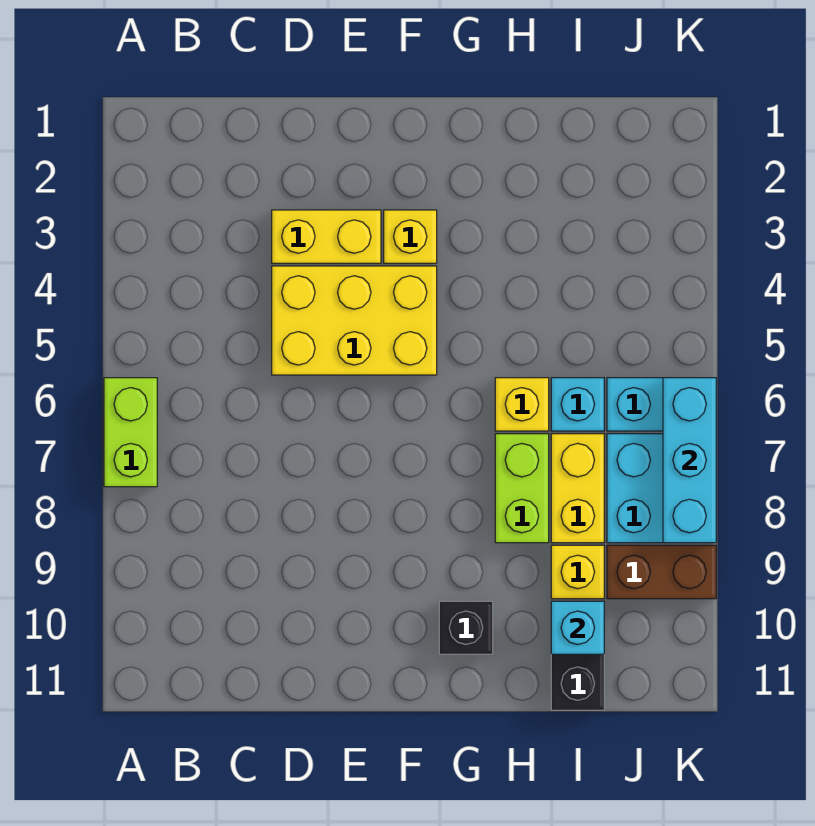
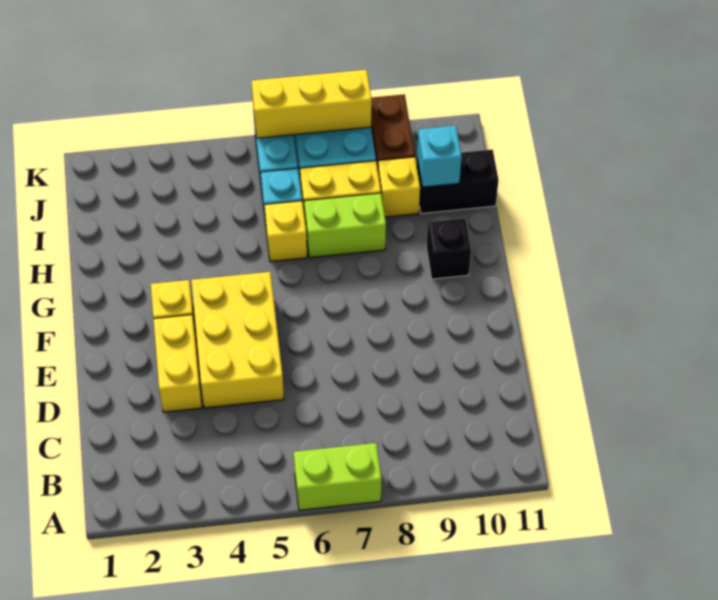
cyan brick K6:K8 level 2 -> yellow brick K6:K8 level 2

